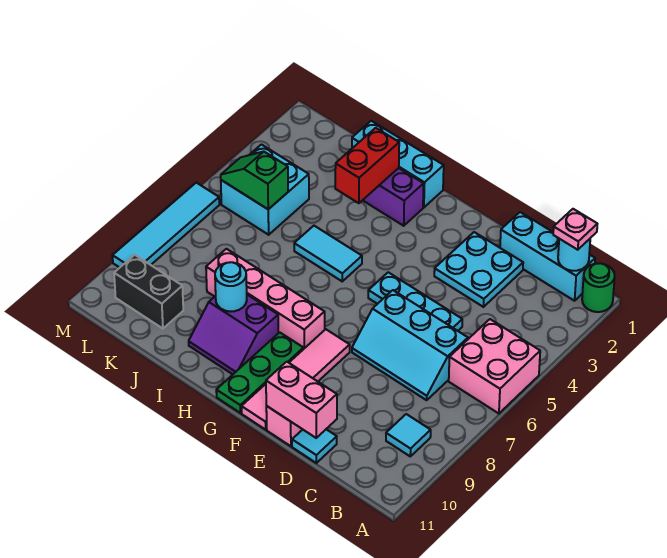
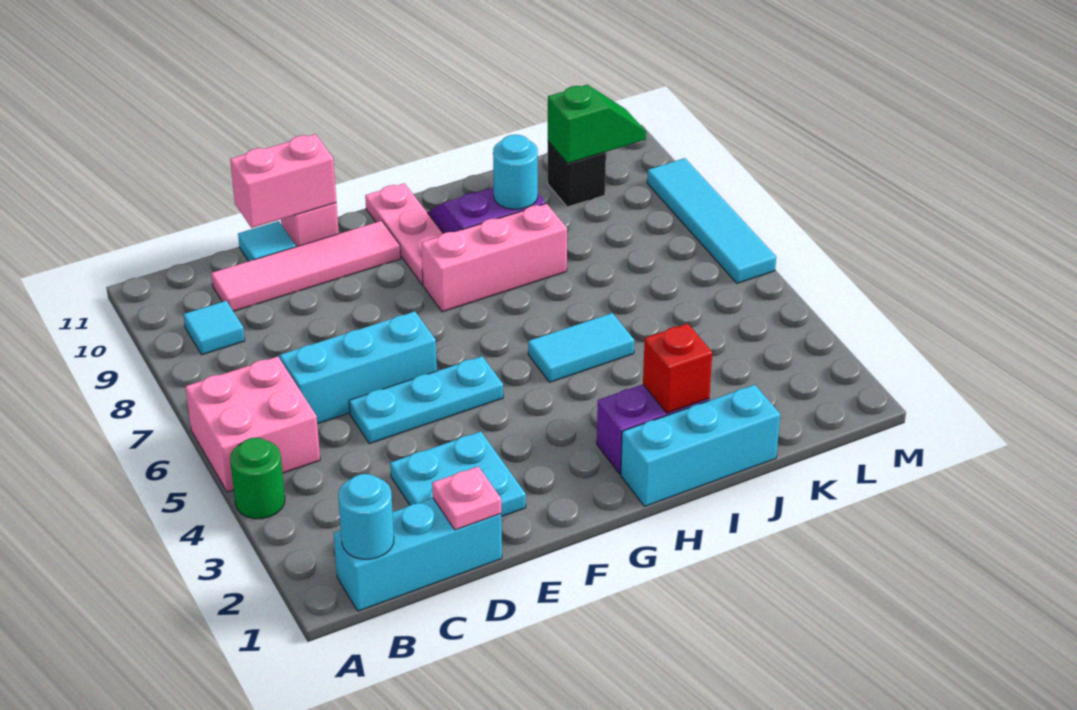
green round brick A1 level 1 -> green round brick A4 level 1
pink plate B1 level 3 -> pink plate D1 level 2
pink tile F8:F11 level 1 -> pink tile C10:F10 level 1
pink brick G8:J8 level 1 -> pink brick G8:I8 level 1
green plate G9:G11 level 1 -> pink plate G9:G11 level 1
red brick I2:I3 level 2 -> red brick I2 level 2
cyan brick K4:L5 level 1 -> none
green slope K5:L5 level 2 top K -> green slope K10:L10 level 2 top K
black brick K10:L10 level 1 -> black brick K10 level 1

